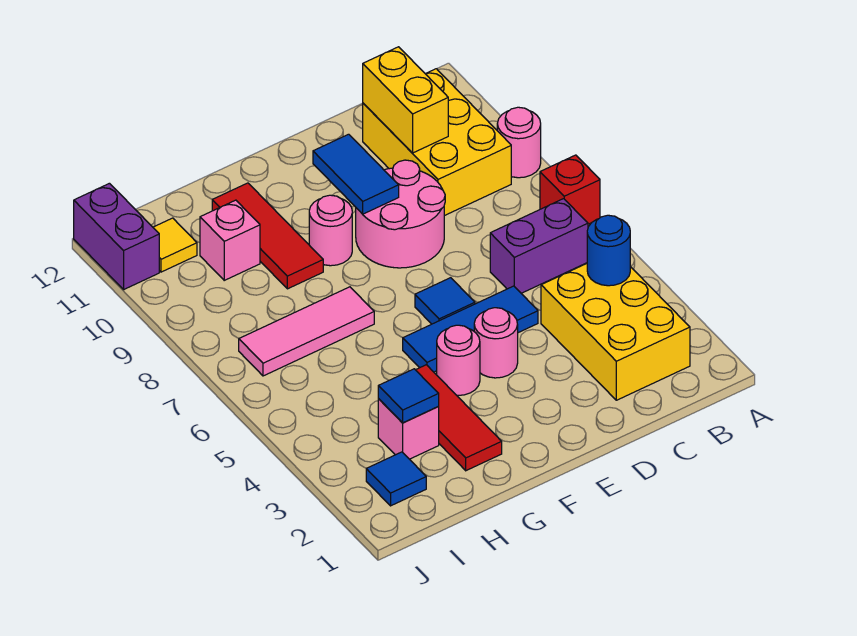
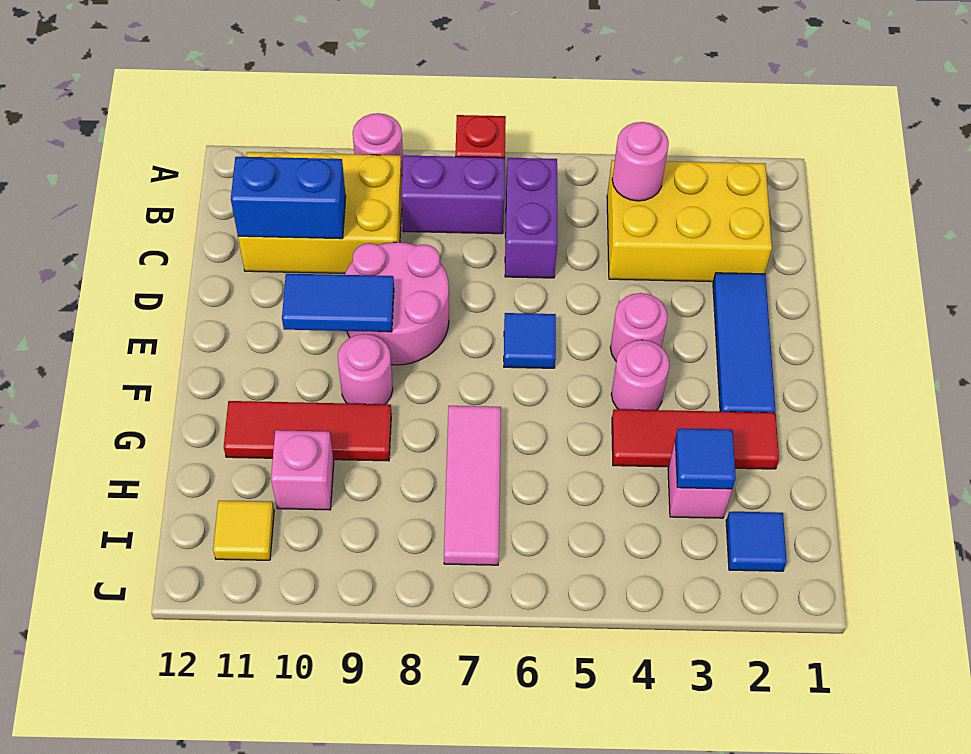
blue round brick B4 level 2 -> pink round brick B4 level 2
yellow brick C10:C11 level 2 -> blue brick C10:C11 level 2
blue tile D5:F5 level 1 -> blue tile D2:F2 level 1
purple brick J11:J12 level 1 -> purple brick B7:B8 level 1

